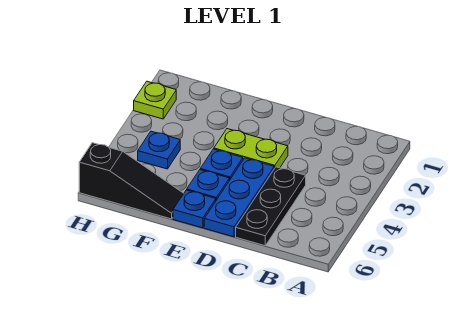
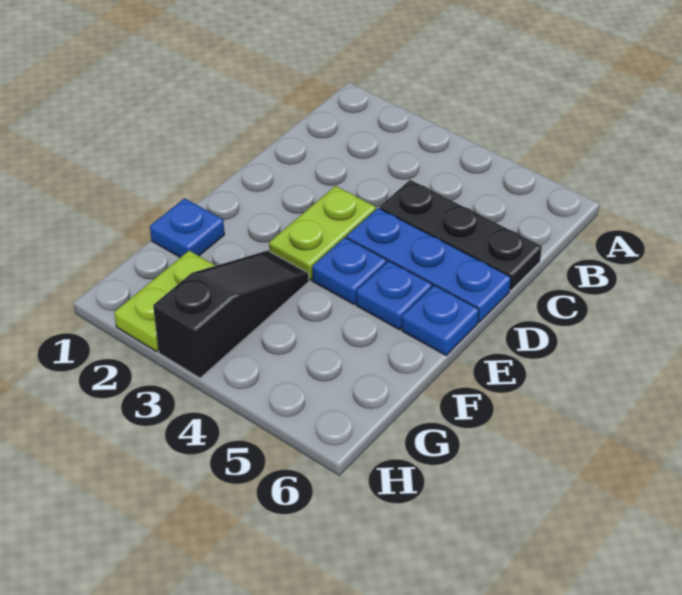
black slope F6:H6 level 1 top H -> black slope F3:H3 level 1 top H
blue plate G4 level 1 -> blue plate F1 level 1
lime plate H2 level 1 -> lime plate G2:H2 level 1

